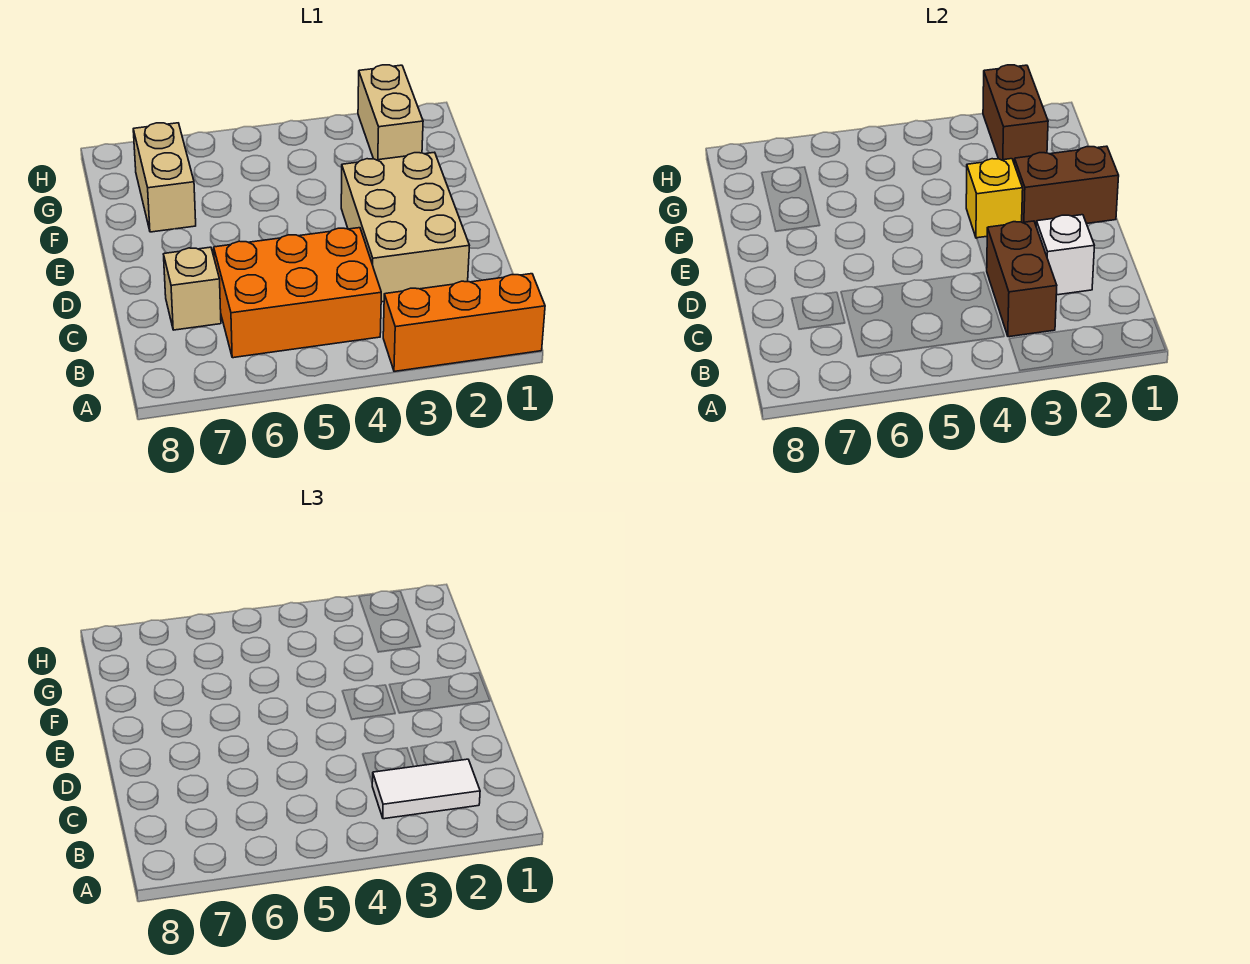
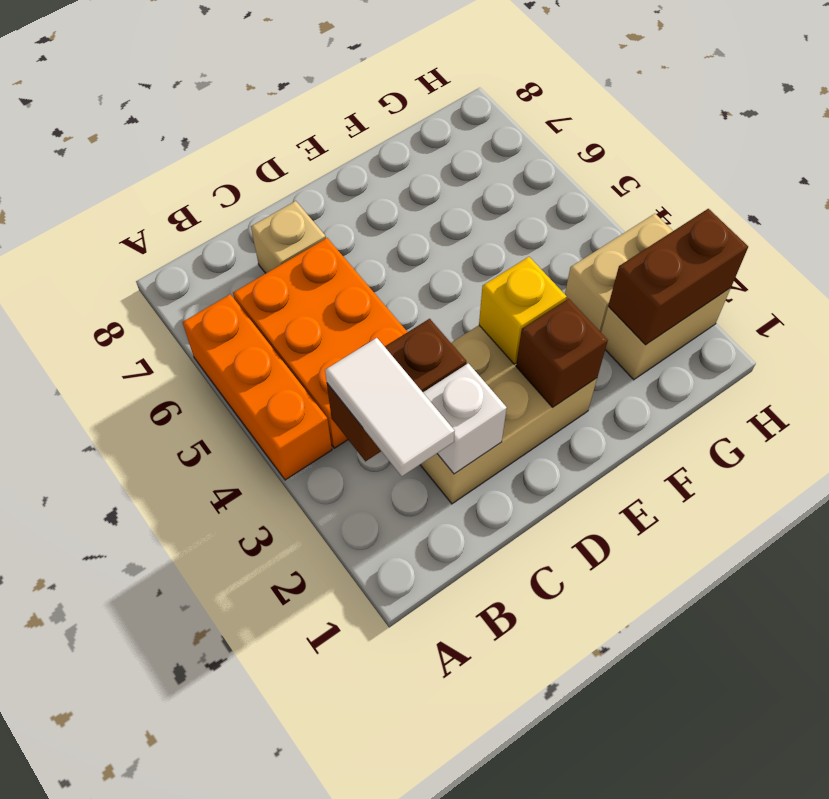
orange brick A1:A3 level 1 -> orange brick A4:A6 level 1
brown brick E1:E2 level 2 -> brown brick E2 level 2
tan brick F7:G7 level 1 -> tan brick G3:H3 level 1

